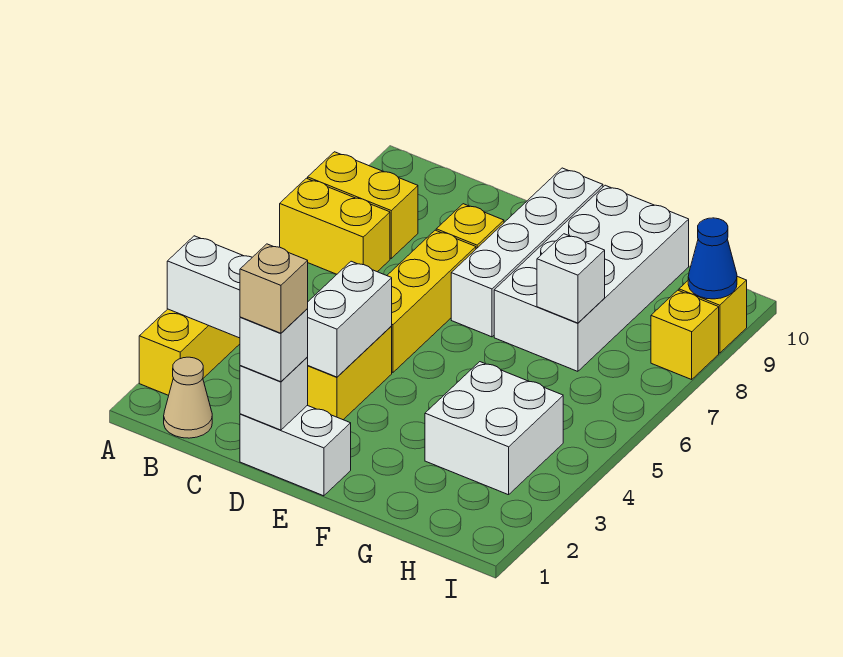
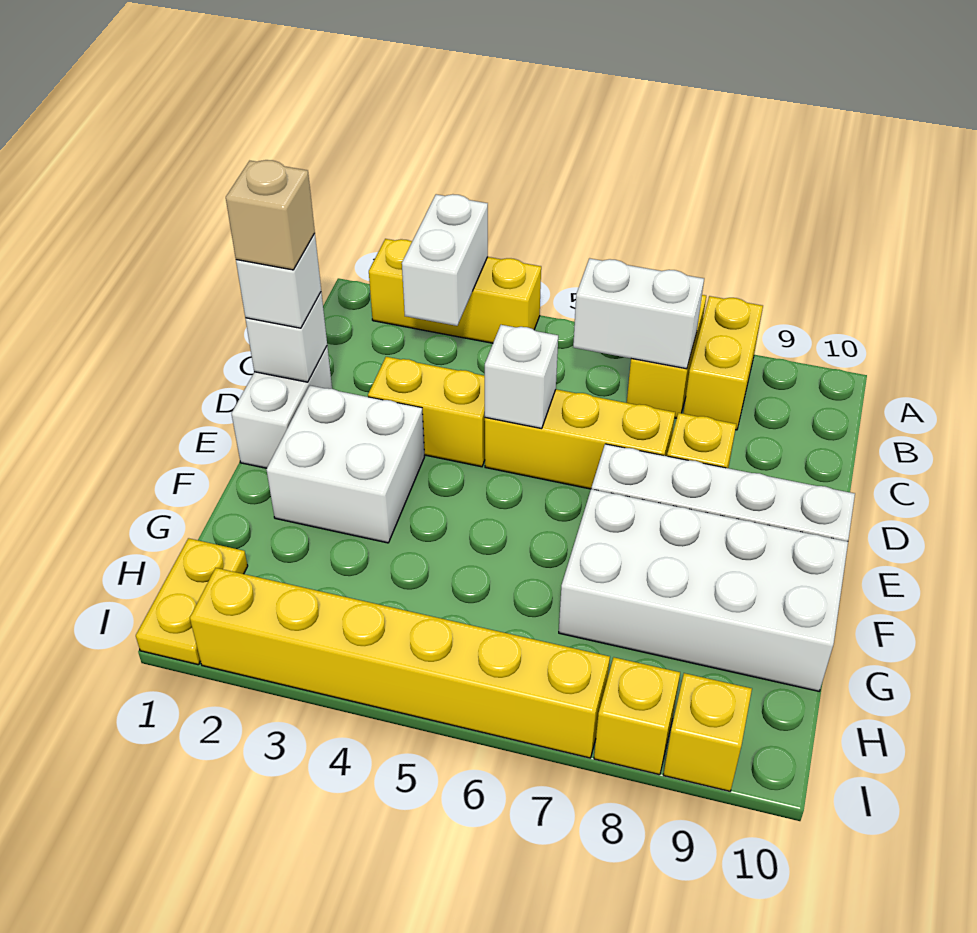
tan cone B1 level 1 -> none
white brick D3:D4 level 2 -> white brick B6:B7 level 2
white brick G3:H4 level 1 -> white brick E2:F3 level 1
white brick G7 level 2 -> white brick D5 level 2
none -> yellow plate H1:I1 level 1
none -> yellow brick I2:I7 level 1
blue cone I9 level 2 -> none

